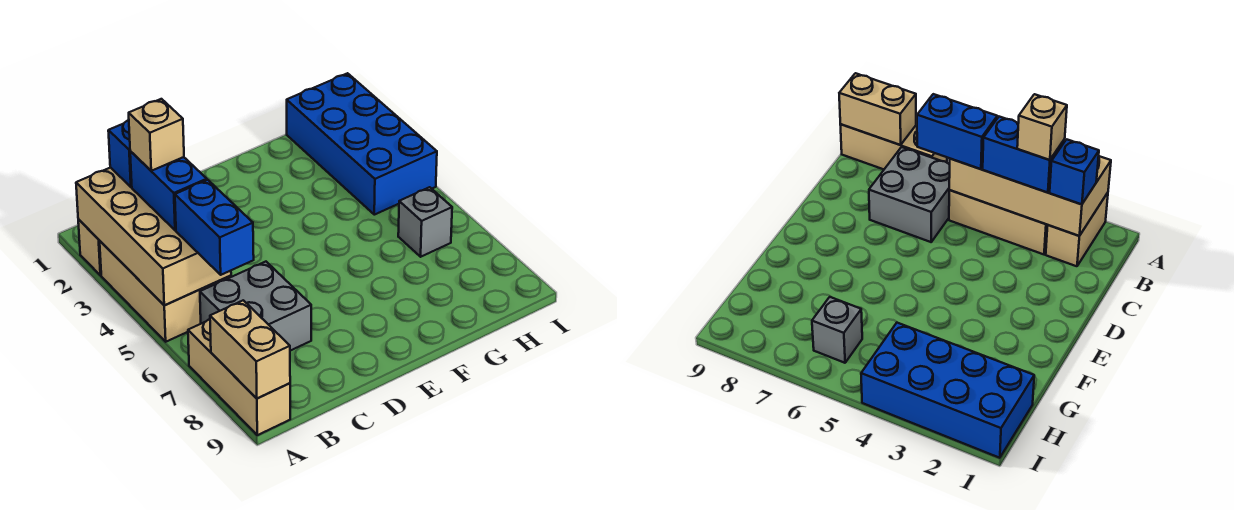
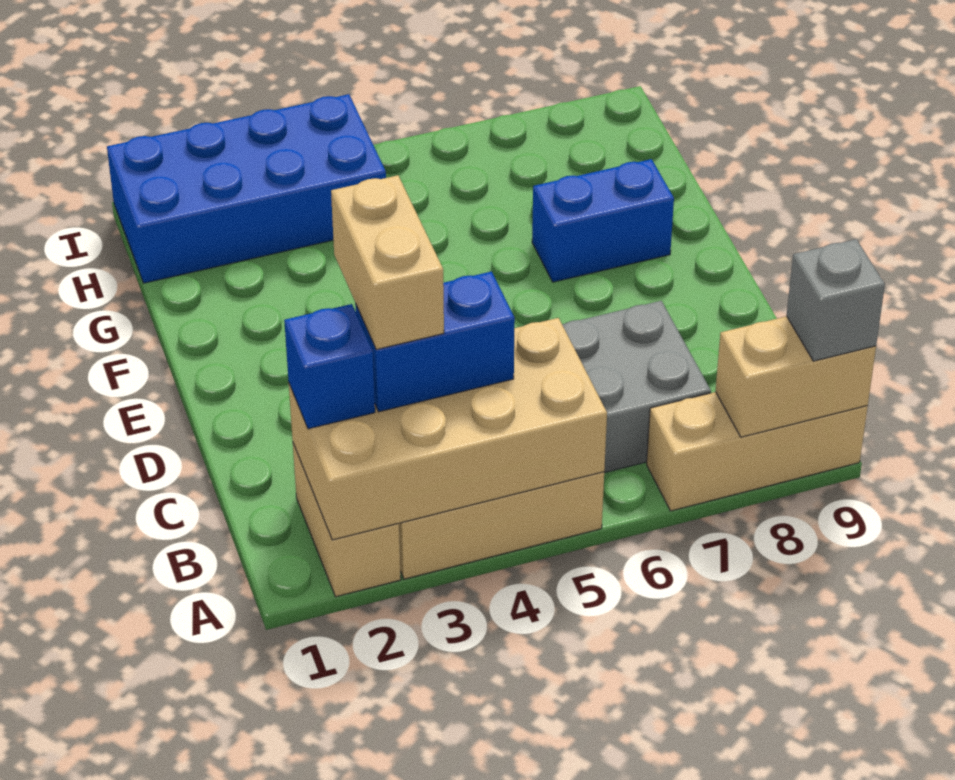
tan brick B3 level 4 -> tan brick B3:C3 level 4
blue brick B5:B6 level 3 -> blue brick F7:F8 level 1
grey brick H6 level 1 -> grey brick A9 level 3

